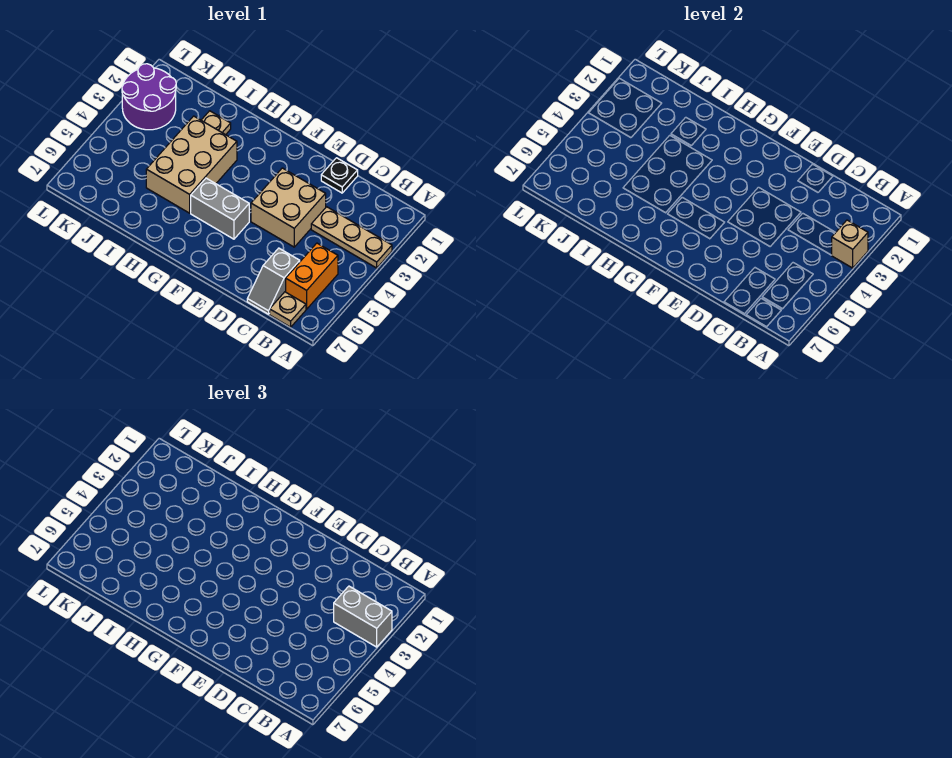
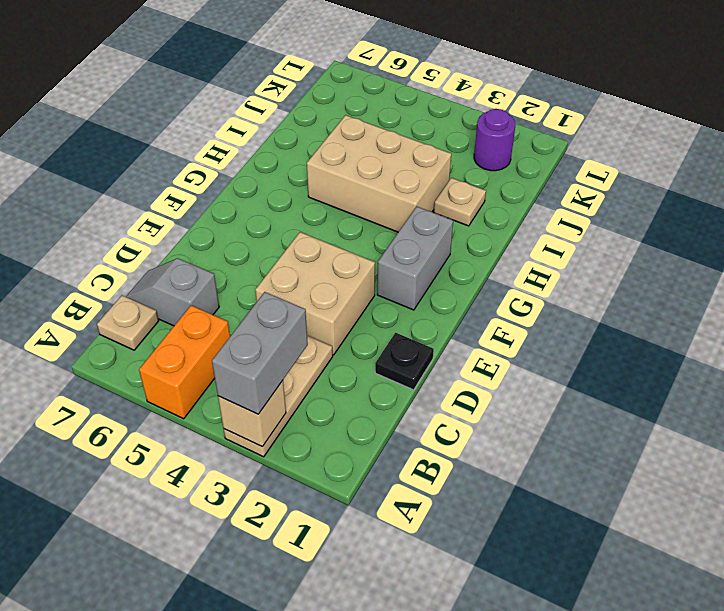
orange brick B5:B6 level 1 -> orange brick A5:B5 level 1
grey brick F5:G5 level 1 -> grey brick F2:G2 level 1
purple round brick K2:L3 level 1 -> purple round brick K2 level 1

